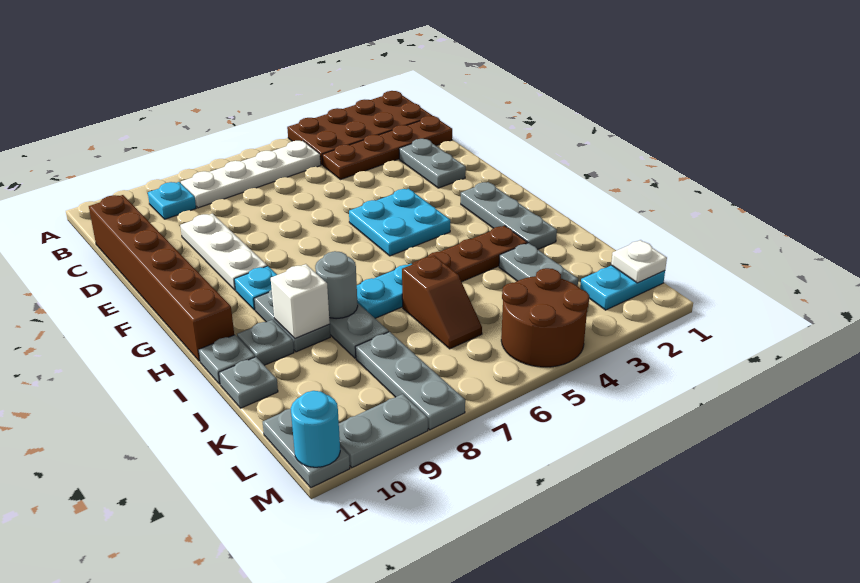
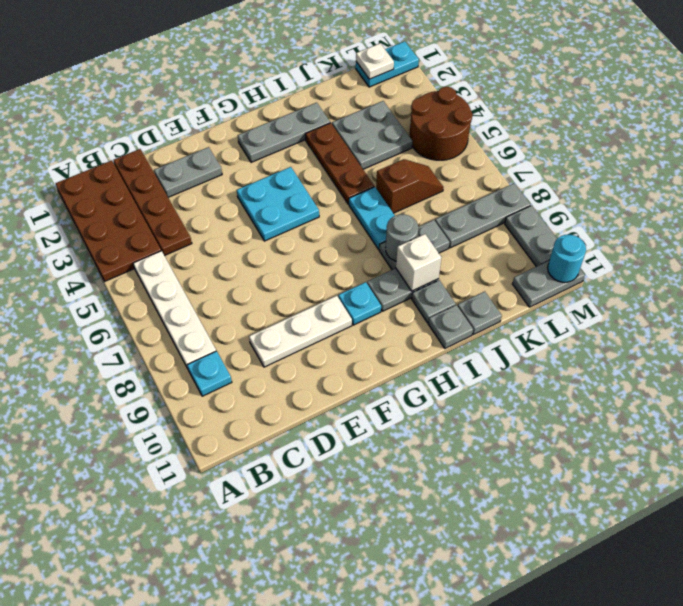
brown brick C11:H11 level 1 -> none
grey plate J3:K3 level 1 -> grey plate J3:K4 level 1
cyan plate L1:L2 level 1 -> cyan plate L1:M1 level 1

